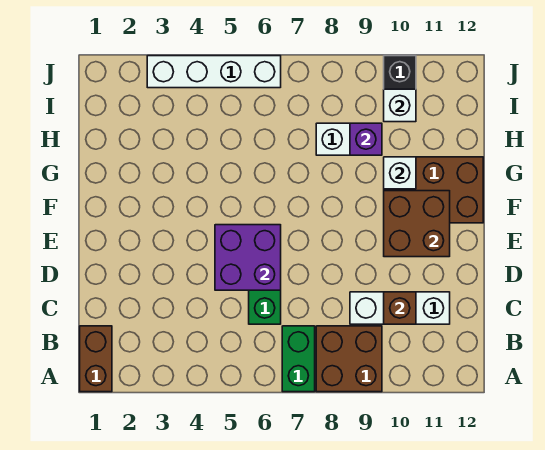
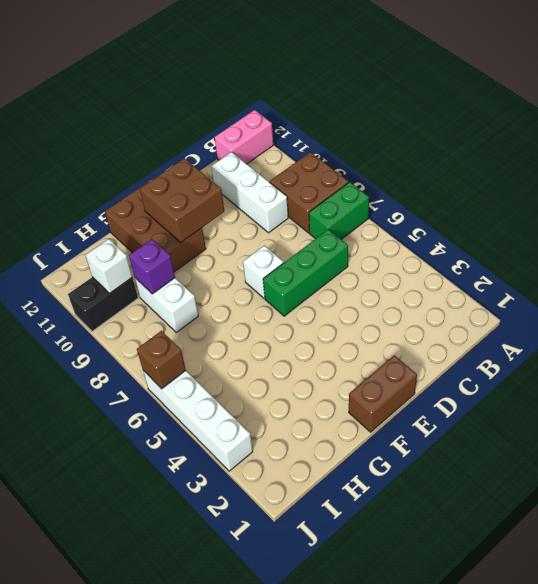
brown brick A1:B1 level 1 -> brown brick E1:F1 level 1
none -> pink brick A12:B12 level 1
brown brick C10 level 2 -> brown brick J6 level 2
purple brick D5:E6 level 2 -> none
white brick G10 level 2 -> white brick E7 level 1

